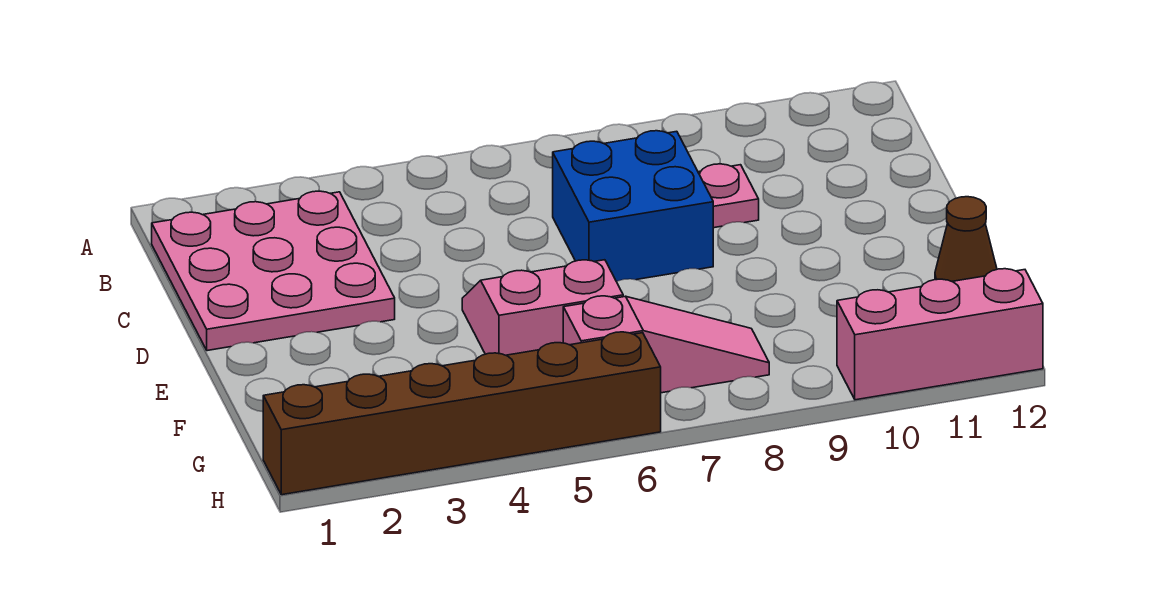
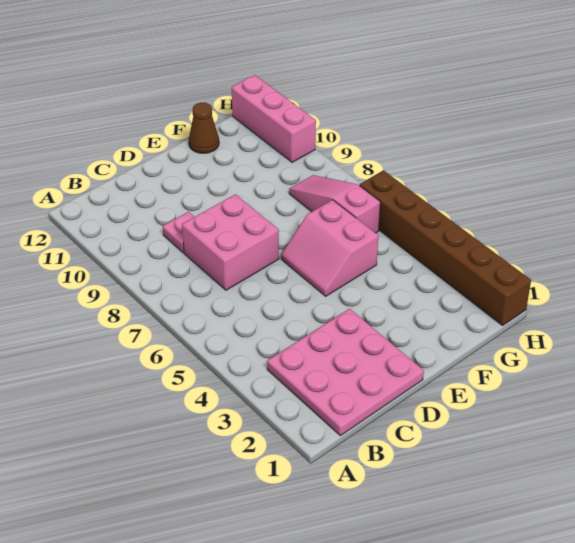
blue brick C7:D8 level 1 -> pink brick C7:D8 level 1

